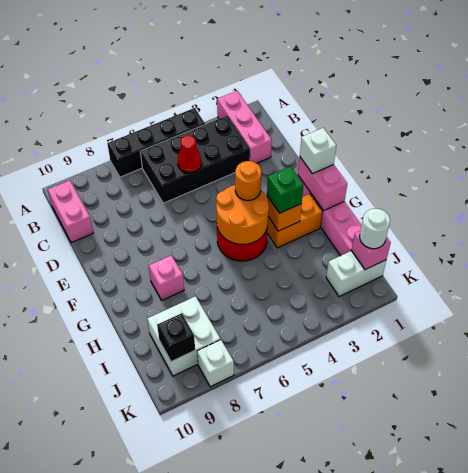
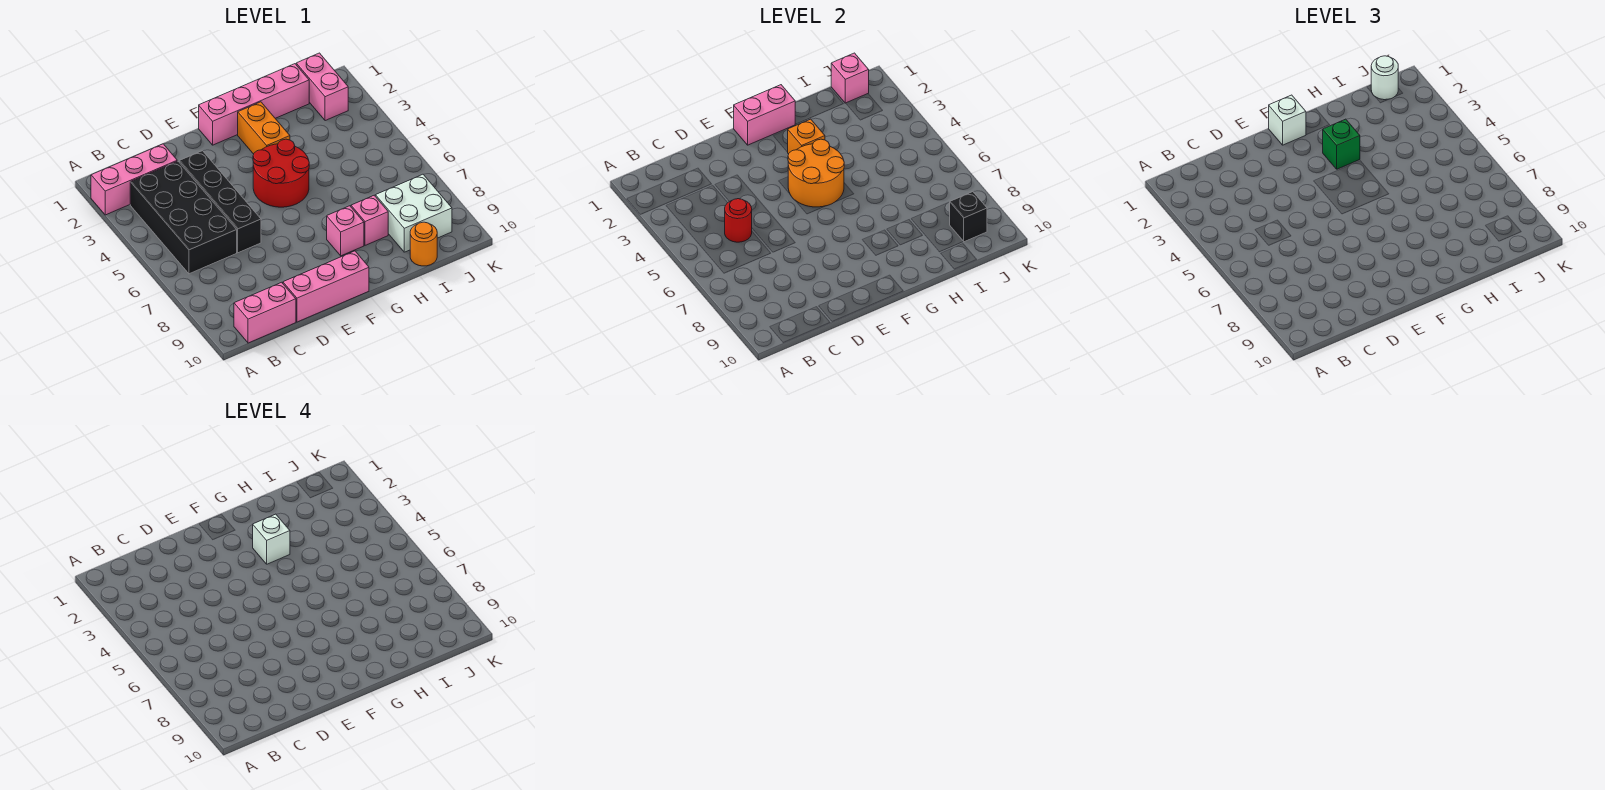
black brick A4:A7 level 1 -> black brick D3:D6 level 1
red cone C5 level 2 -> red round brick C5 level 2
none -> pink brick D10:F10 level 1
orange round brick F4 level 3 -> orange round brick I10 level 1
none -> pink brick H8 level 1
white brick J1:J2 level 1 -> pink brick J1:J2 level 1
white brick K8 level 1 -> white brick G3 level 4

